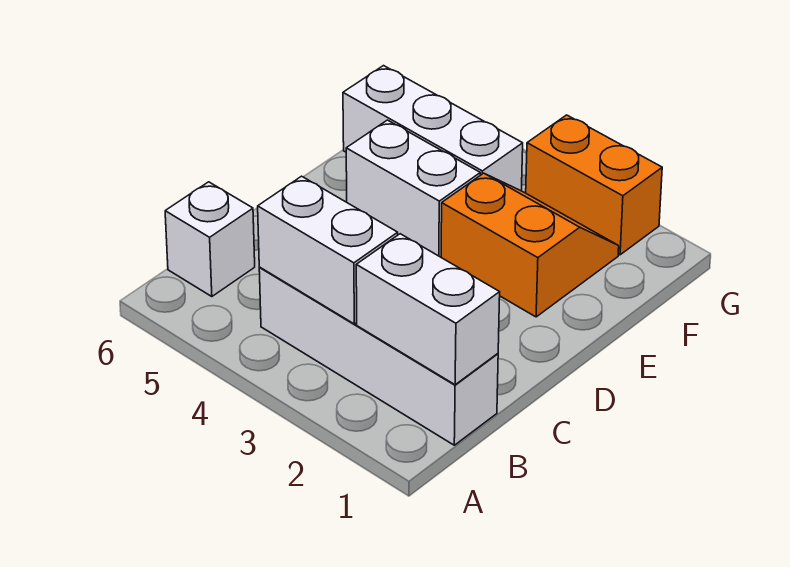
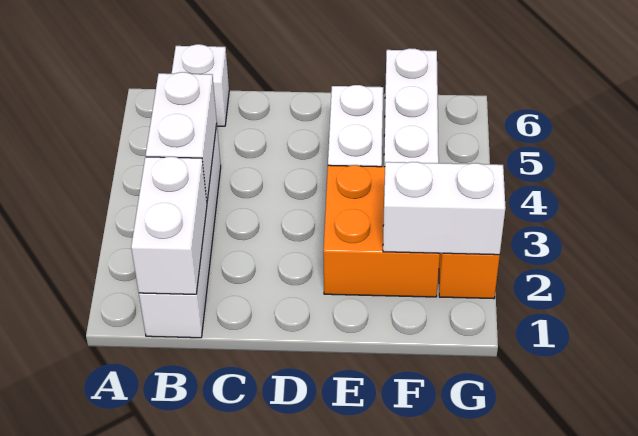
orange slope E2:F3 level 1 top E -> orange brick E2:F3 level 1
none -> white brick F2:G2 level 2

